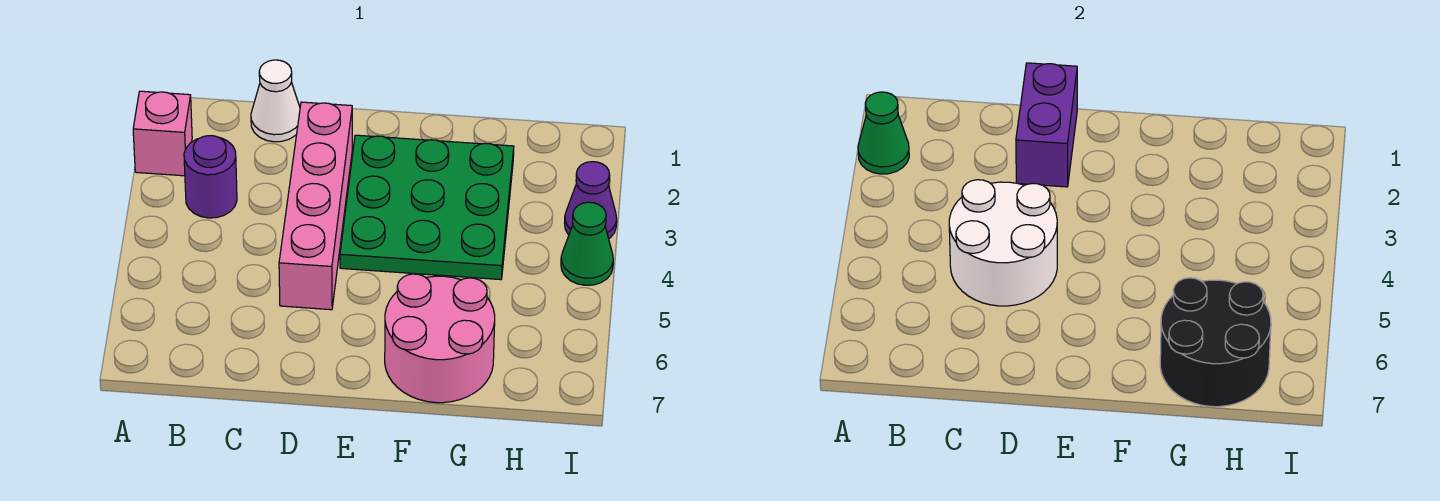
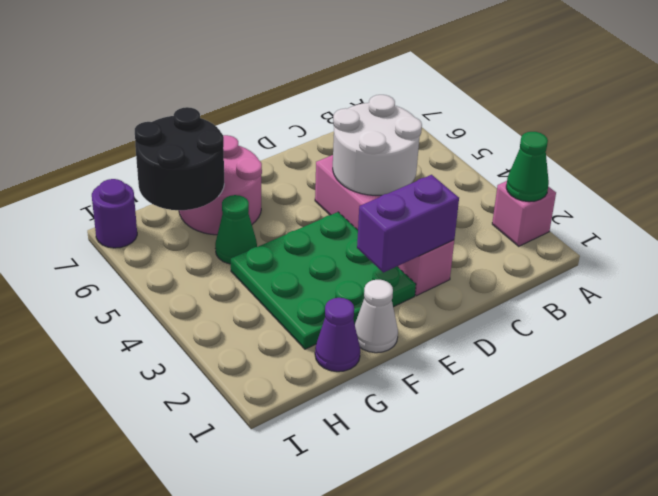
purple round brick B3 level 1 -> purple round brick I7 level 1
white cone C1 level 1 -> white cone F1 level 1
purple brick D1:D2 level 2 -> purple brick D2:E2 level 2
purple cone I3 level 1 -> purple cone G1 level 1
green cone I4 level 1 -> green cone G5 level 1

